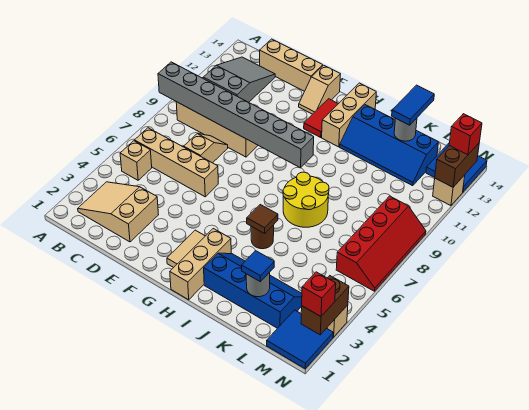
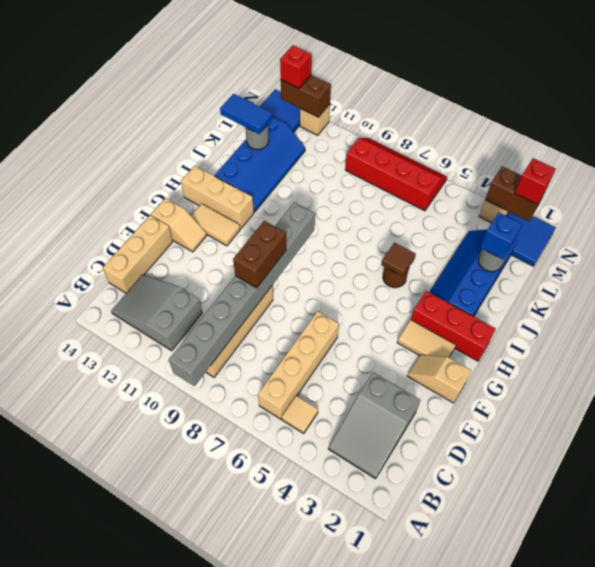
tan slope B2:D3 level 1 top D -> grey slope B2:D3 level 1 top D
tan brick B5 level 1 -> tan tile B5 level 1
tan slope D7:D8 level 1 top 7 -> tan slope F1:F2 level 1 top 1
none -> brown brick E9:F9 level 3
red tile G12:G13 level 1 -> tan tile G12:G13 level 1
tan brick H1:H3 level 1 -> red brick H1:H3 level 1
yellow round brick I7:J8 level 1 -> none
blue tile K2 level 3 -> blue brick K2 level 3

